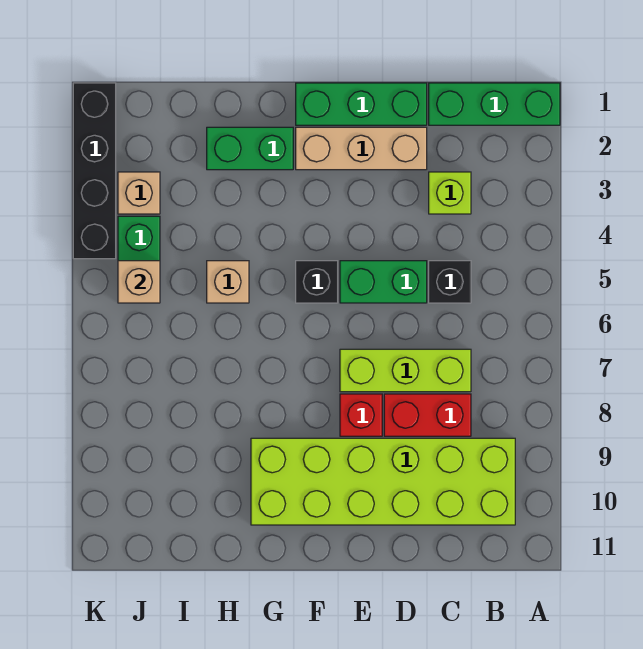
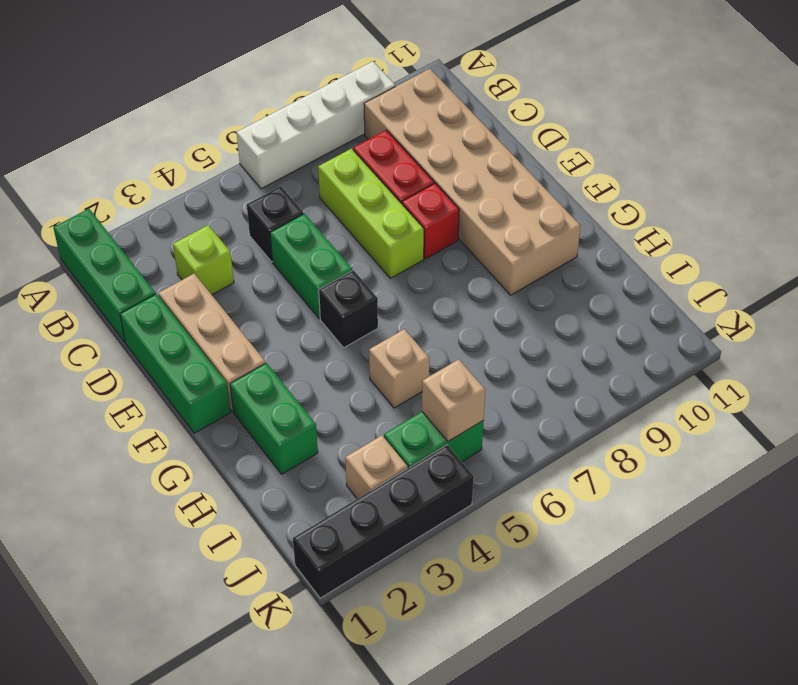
none -> white brick A6:A9 level 1
lime brick B9:G10 level 1 -> tan brick B9:G10 level 1

